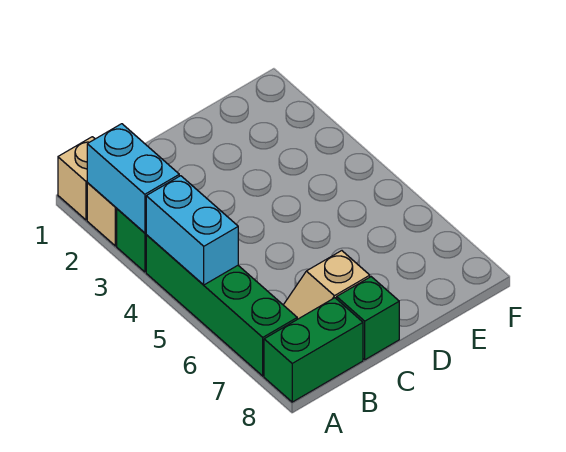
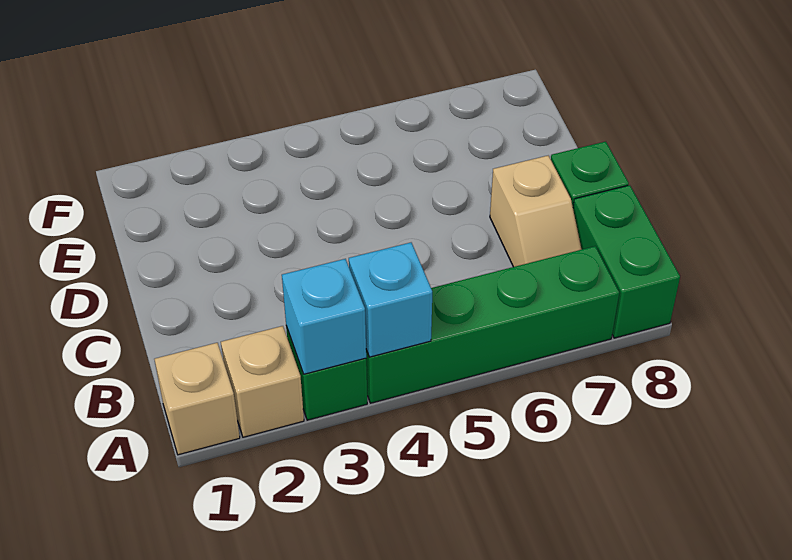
cyan brick A2:A3 level 2 -> cyan brick A3 level 2
cyan brick A4:A5 level 2 -> cyan brick A4 level 2

